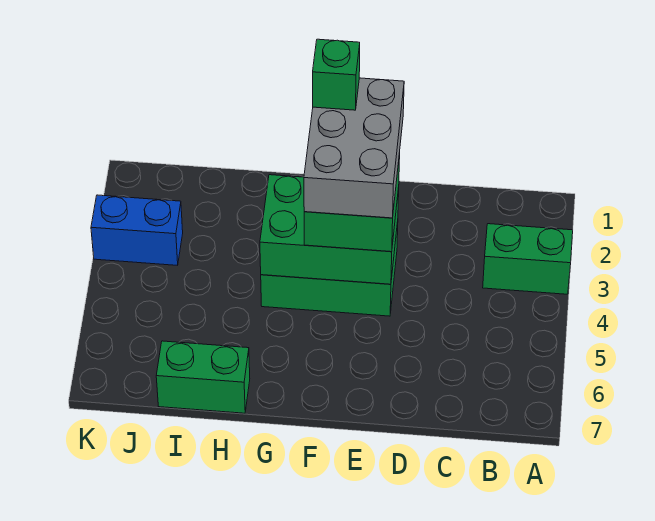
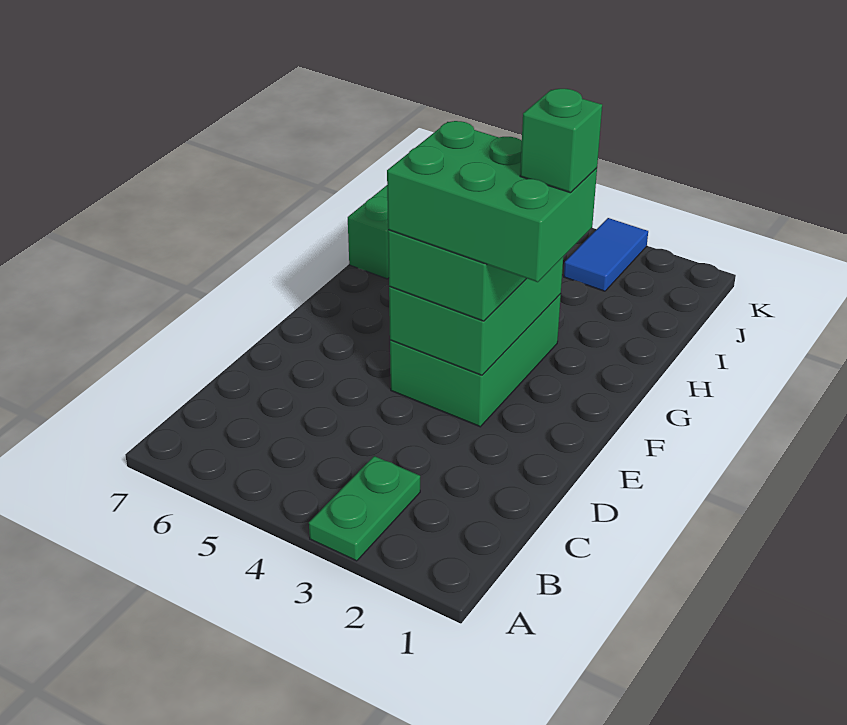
green brick A3:B3 level 1 -> green plate A3:B3 level 1
grey brick E2:F4 level 4 -> green brick E2:F4 level 4
blue brick J3:K3 level 1 -> blue tile J3:K3 level 1

